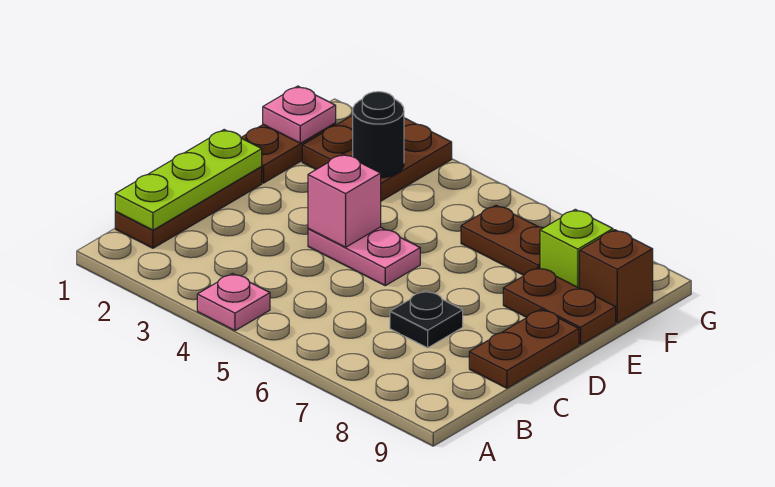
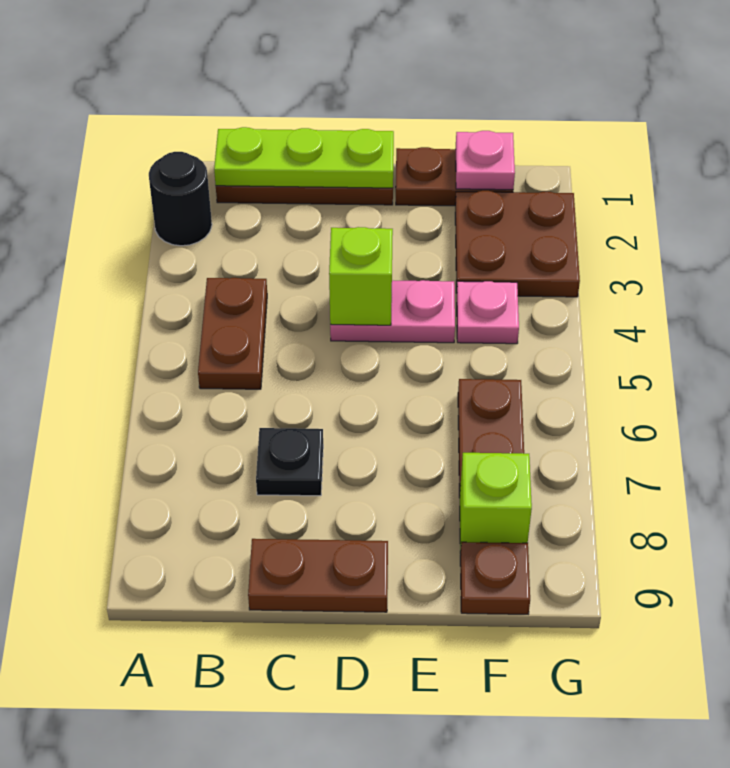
pink plate A4 level 1 -> pink plate F4 level 1
pink plate D4:D5 level 1 -> pink plate D4:E4 level 1
pink brick D4 level 2 -> lime brick D4 level 2
brown plate E8:E9 level 1 -> brown plate B4:B5 level 1
black round brick F3 level 2 -> black round brick A2 level 1
brown brick F9 level 1 -> brown plate F9 level 1

